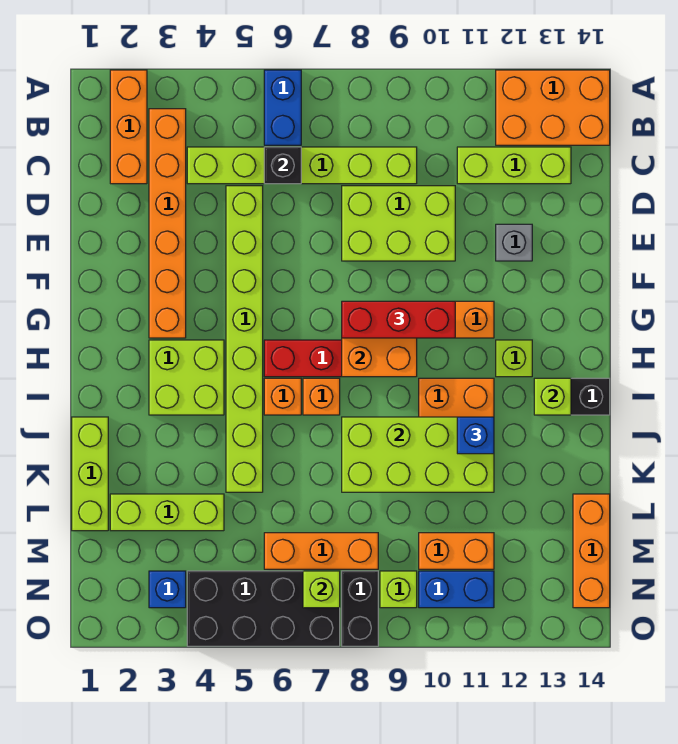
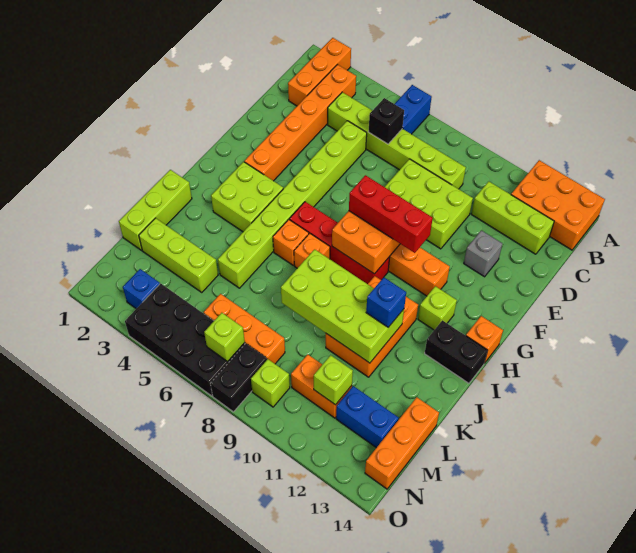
none -> orange brick H14 level 1
lime brick I13 level 2 -> lime brick M11 level 2
blue brick N10:N11 level 1 -> blue brick M12:M13 level 1

